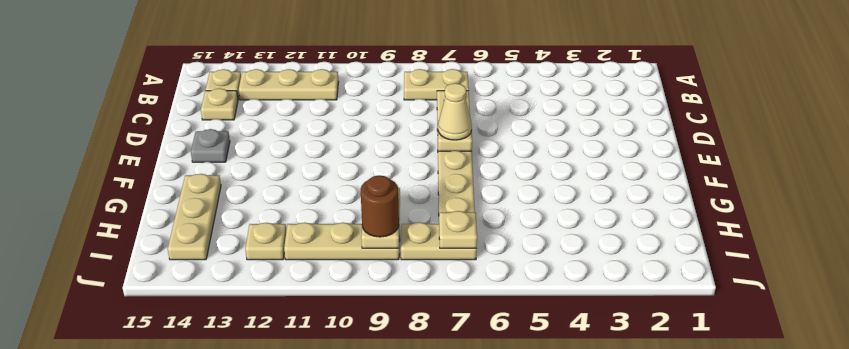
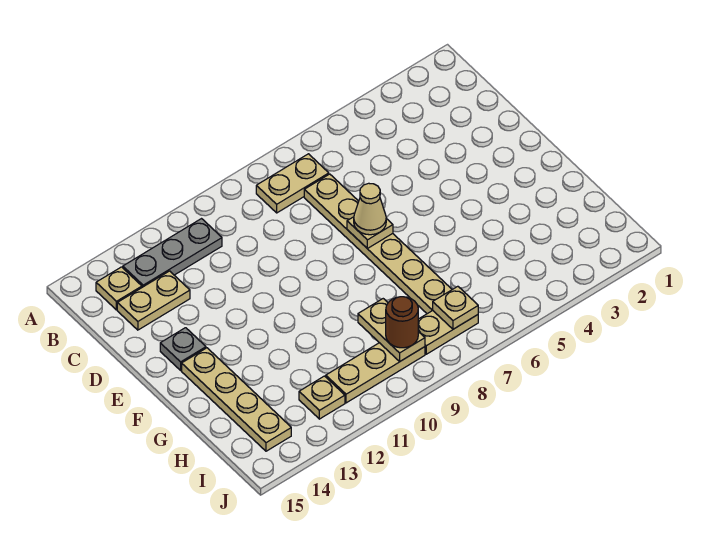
tan plate B11:B13 level 1 -> grey plate B11:B13 level 1
tan plate C14 level 1 -> tan plate C13:C14 level 1
tan plate G14:I14 level 1 -> tan plate F14:I14 level 1

